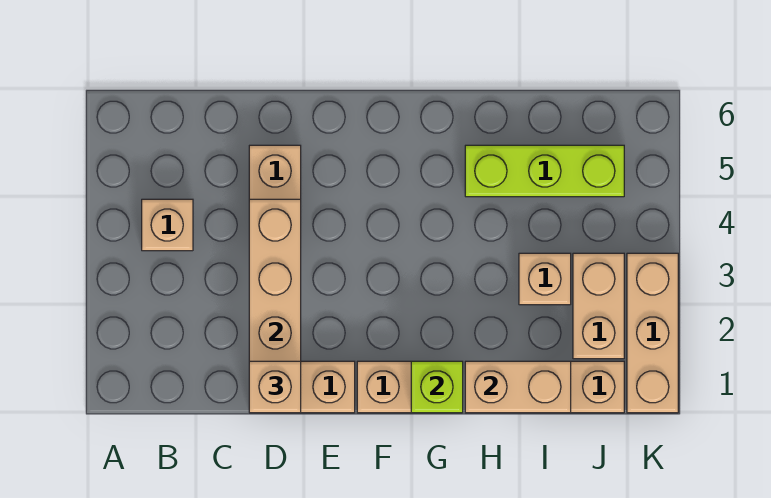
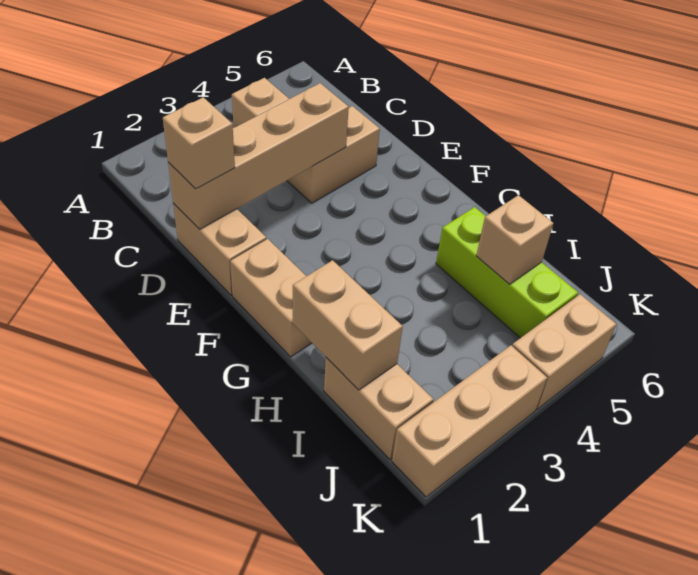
lime brick G1 level 2 -> none
tan brick I3 level 1 -> tan brick I5 level 2
tan brick J2:J3 level 1 -> tan brick K4:K5 level 1

